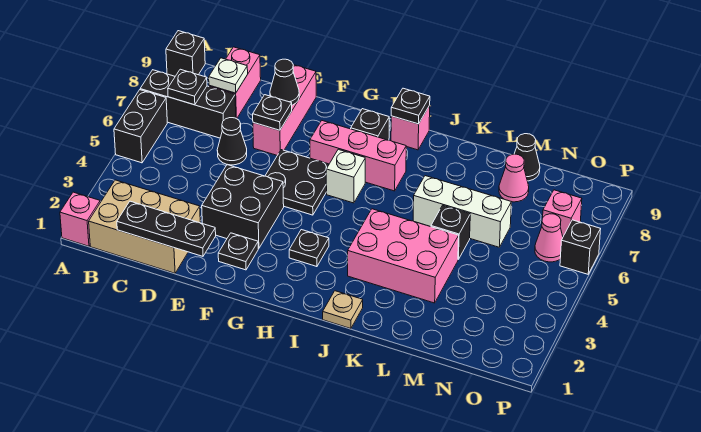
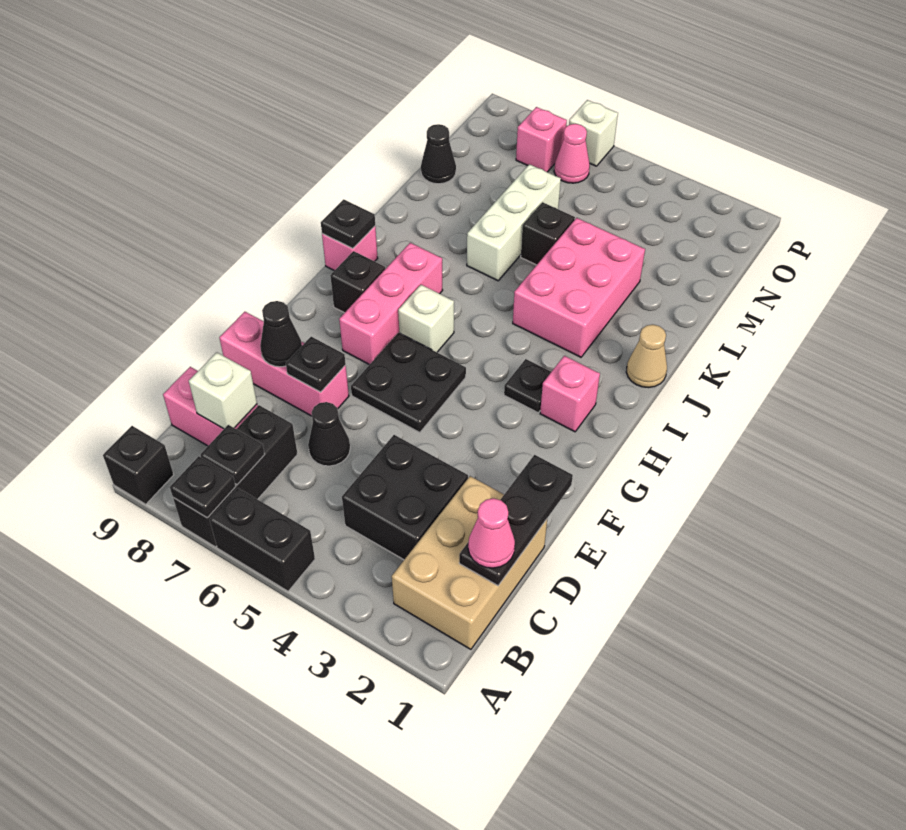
pink brick A1 level 1 -> pink brick H2 level 1
white plate C8 level 2 -> white brick C8 level 2
black brick E3:F4 level 1 -> black brick C3:D4 level 1
black plate F2 level 1 -> black plate A7 level 2
tan plate J1 level 1 -> tan cone J1 level 1
pink cone M8 level 1 -> pink cone C1 level 3
black brick P6 level 1 -> white brick P6 level 1

